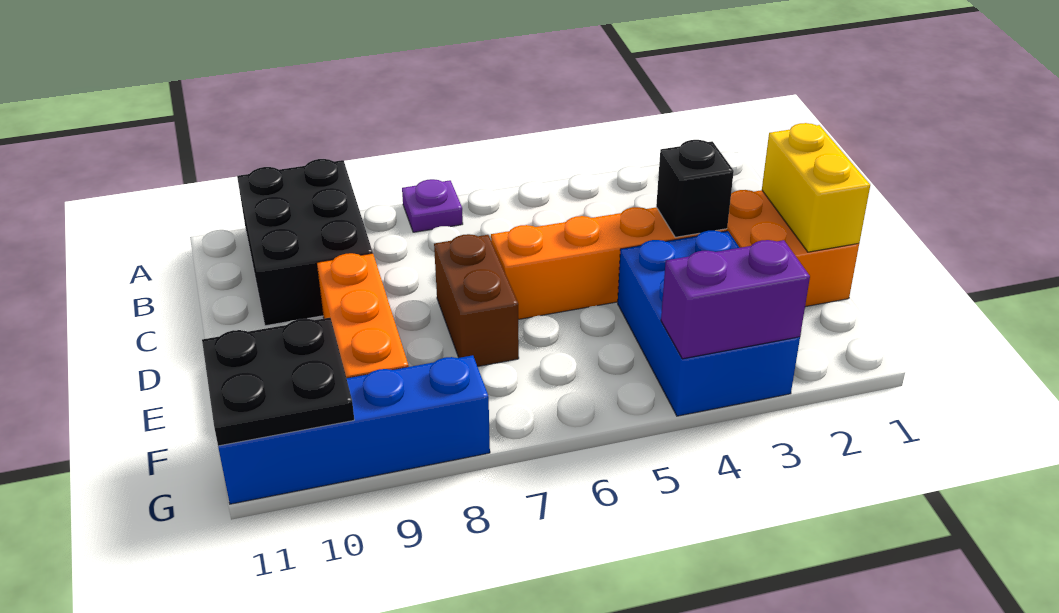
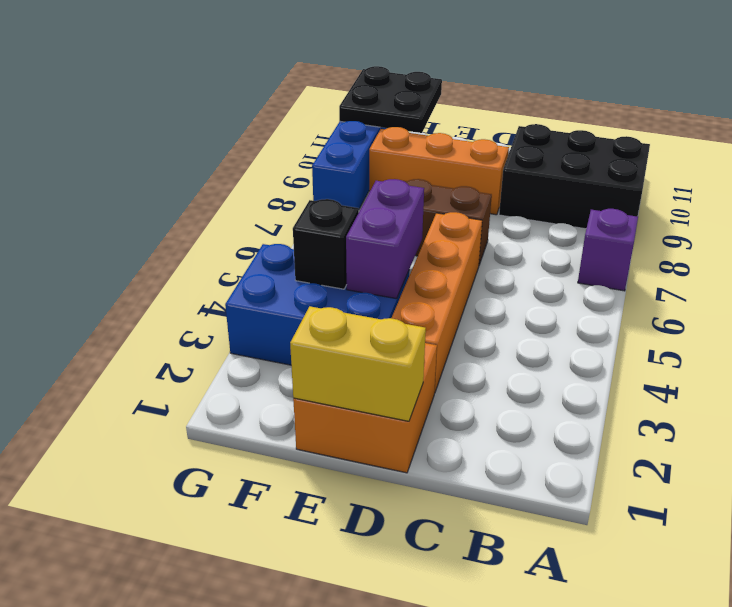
purple plate A7 level 1 -> purple brick A7 level 1
black brick D3 level 2 -> black brick F4 level 2
purple brick G3:G4 level 2 -> purple brick E4:E5 level 2

